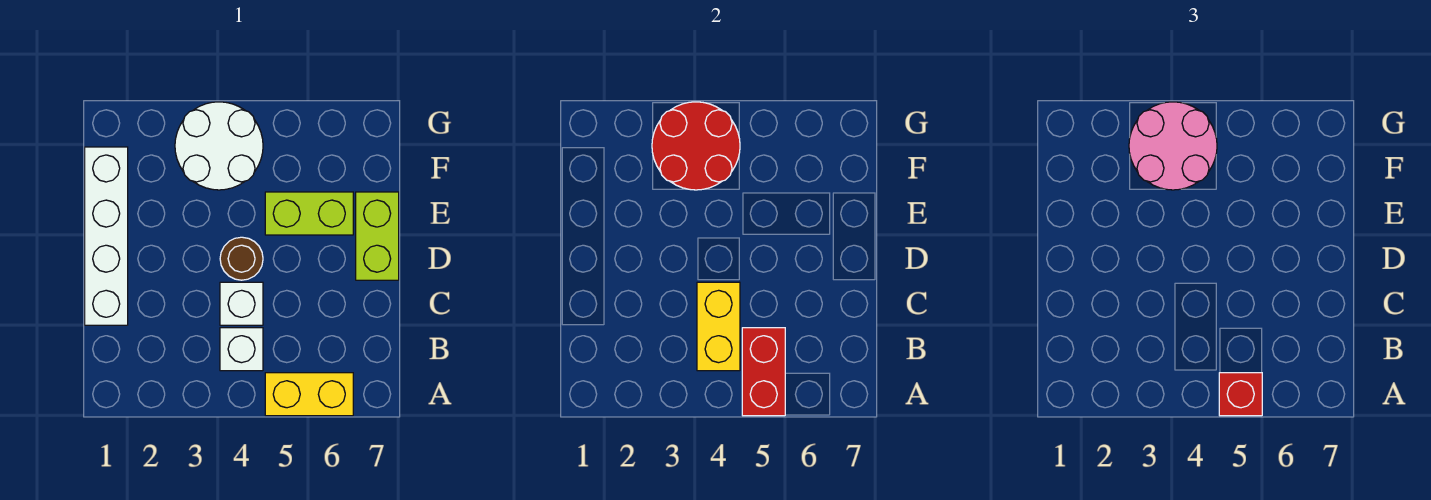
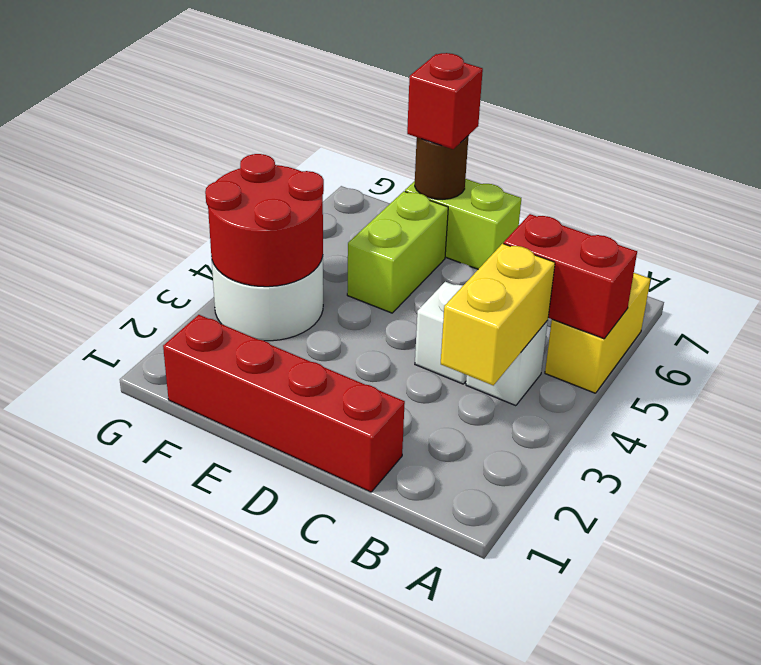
red brick A5 level 3 -> red brick E7 level 3
yellow brick B4:C4 level 2 -> yellow brick B3:B4 level 2
white brick C1:F1 level 1 -> red brick C1:F1 level 1
brown round brick D4 level 1 -> brown round brick E7 level 2
pink round brick F3:G4 level 3 -> none

